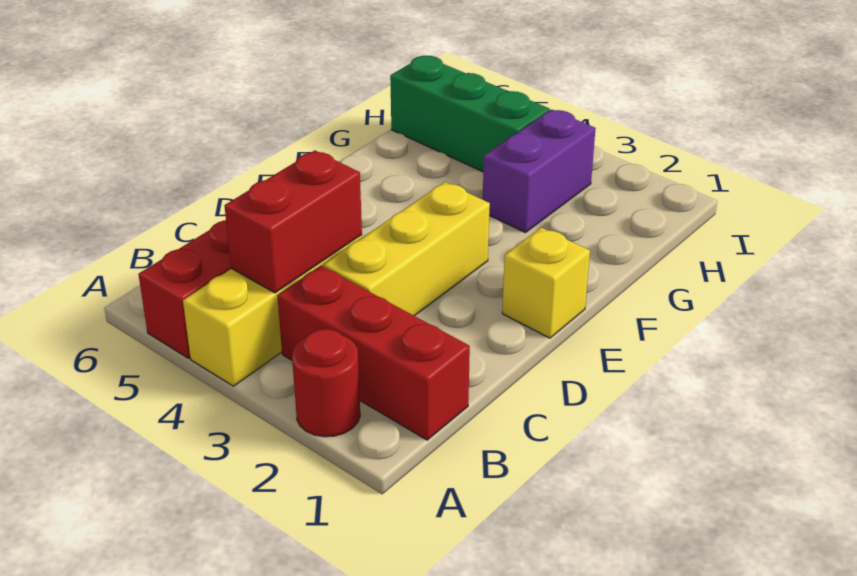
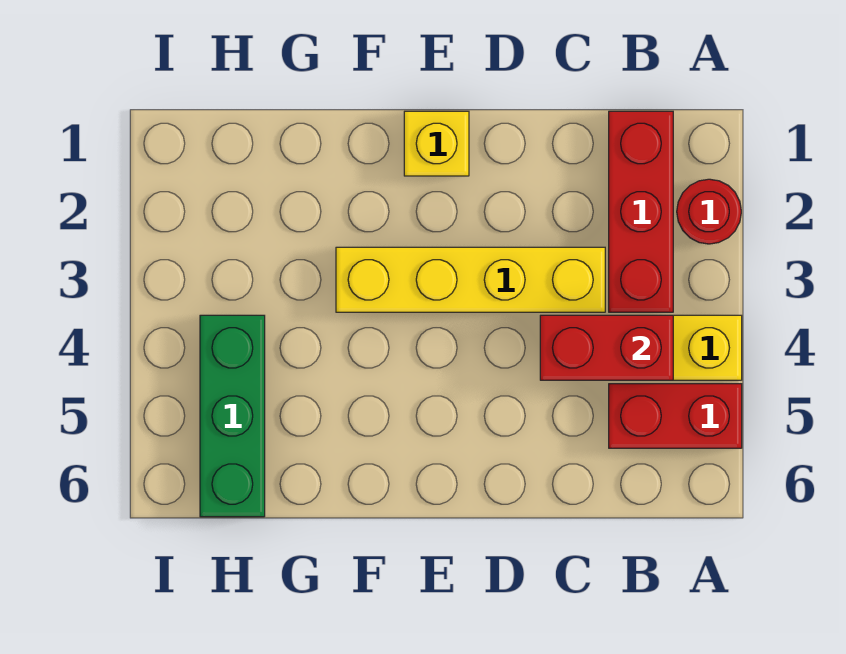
yellow brick C3:E3 level 1 -> yellow brick C3:F3 level 1
purple brick G3:H3 level 1 -> none

